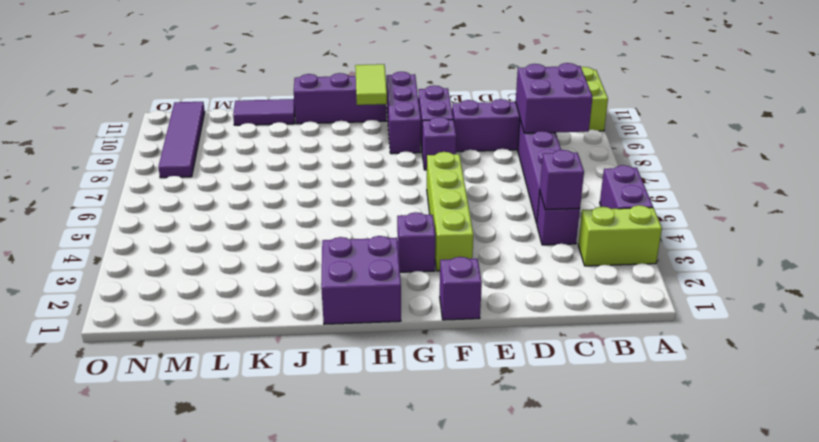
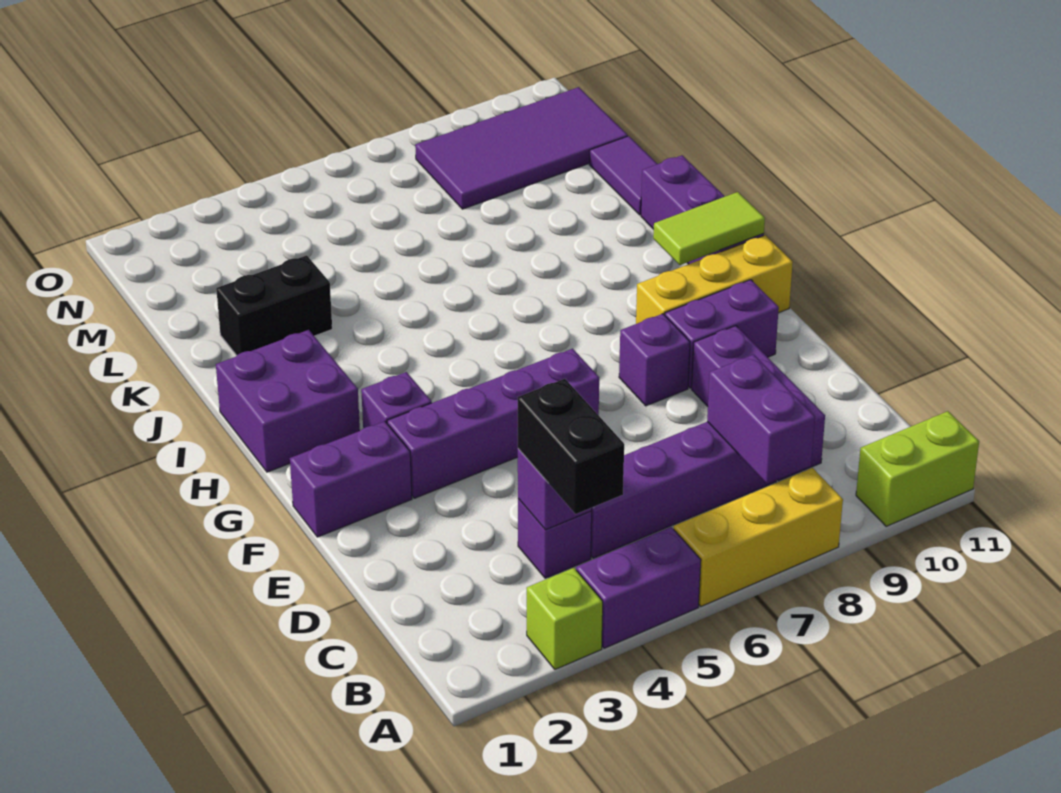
lime brick A3:B3 level 1 -> lime brick A3 level 1
none -> yellow brick A6:A8 level 1
none -> black brick B4:C4 level 3
purple brick B8:C9 level 2 -> purple brick B8:C8 level 2
purple brick F1 level 1 -> purple brick F1:F2 level 1
lime brick F3:F6 level 1 -> purple brick F3:F6 level 1
purple brick G9:G11 level 1 -> yellow brick G9:G11 level 1
none -> black brick K2:K3 level 1
purple tile N8:N11 level 1 -> purple tile M8:N11 level 1

